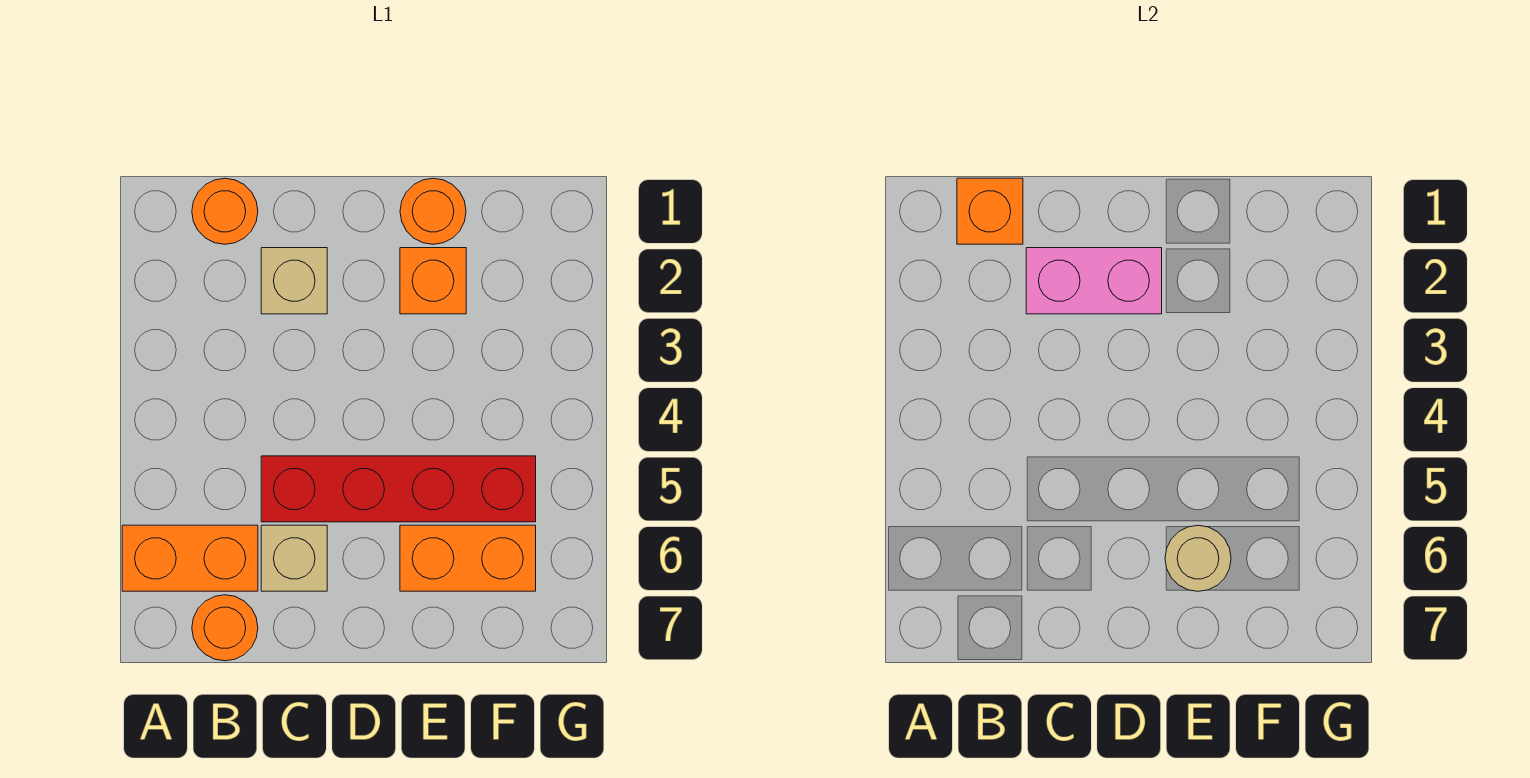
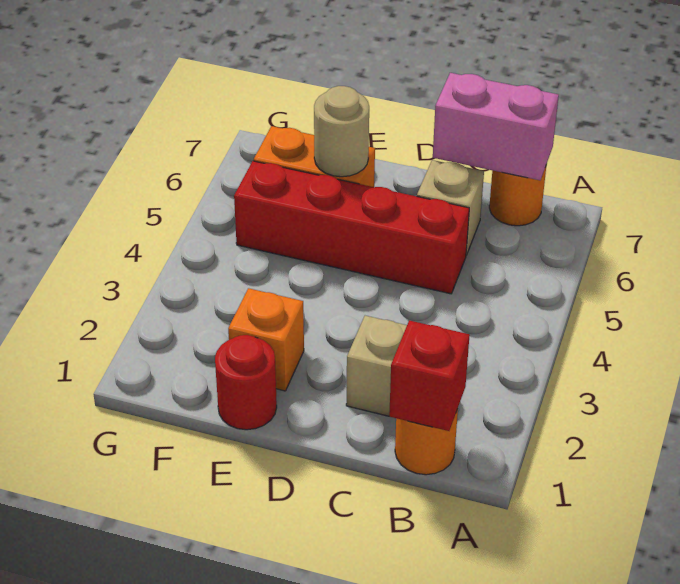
orange brick A6:B6 level 1 -> none
orange brick B1 level 2 -> red brick B1 level 2
pink brick C2:D2 level 2 -> pink brick B7:C7 level 2
orange round brick E1 level 1 -> red round brick E1 level 1

